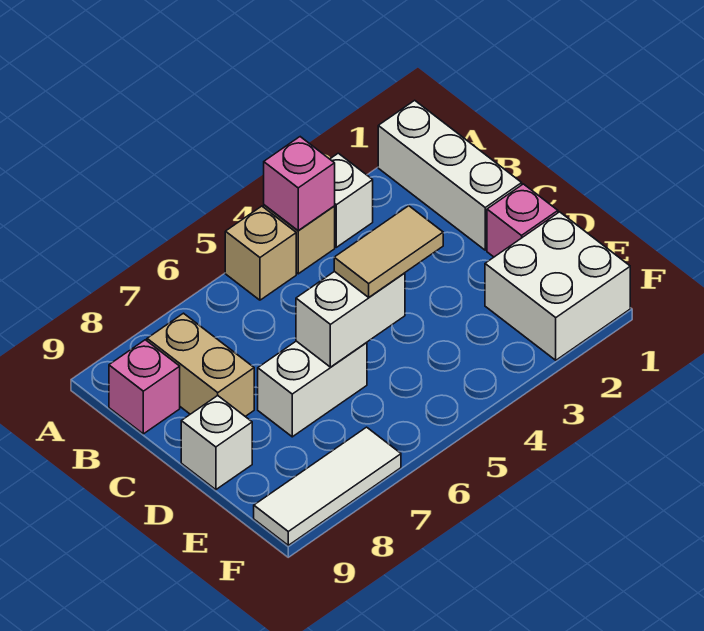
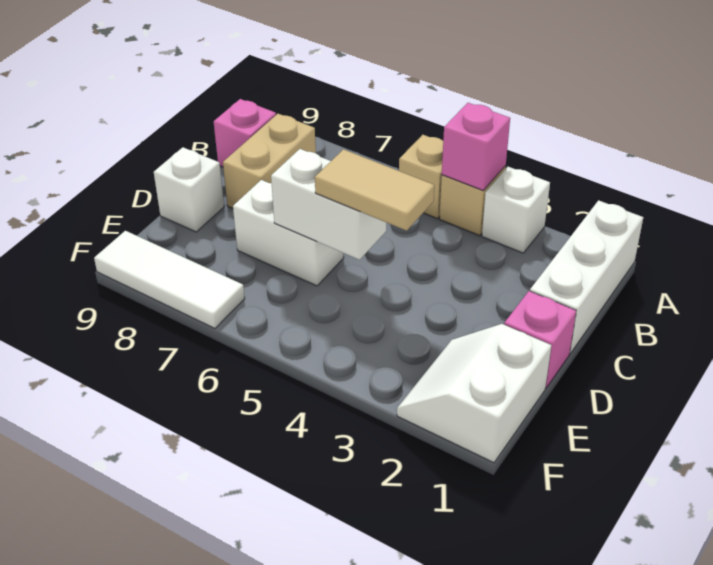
white brick E1:F2 level 1 -> white slope E1:F2 level 1 top 1

